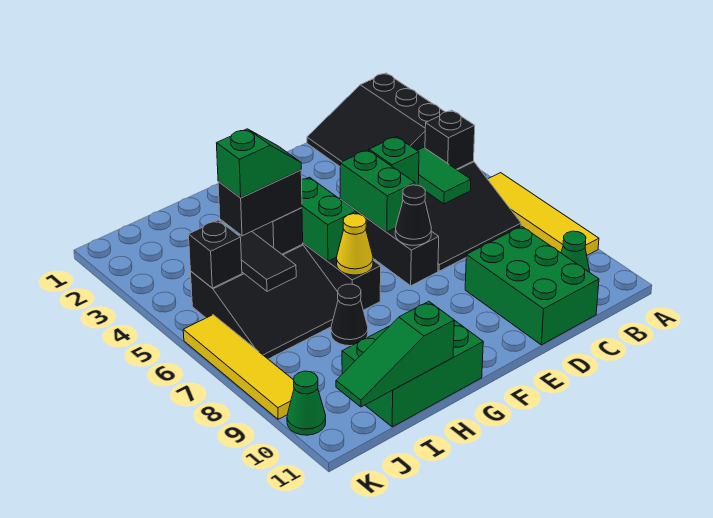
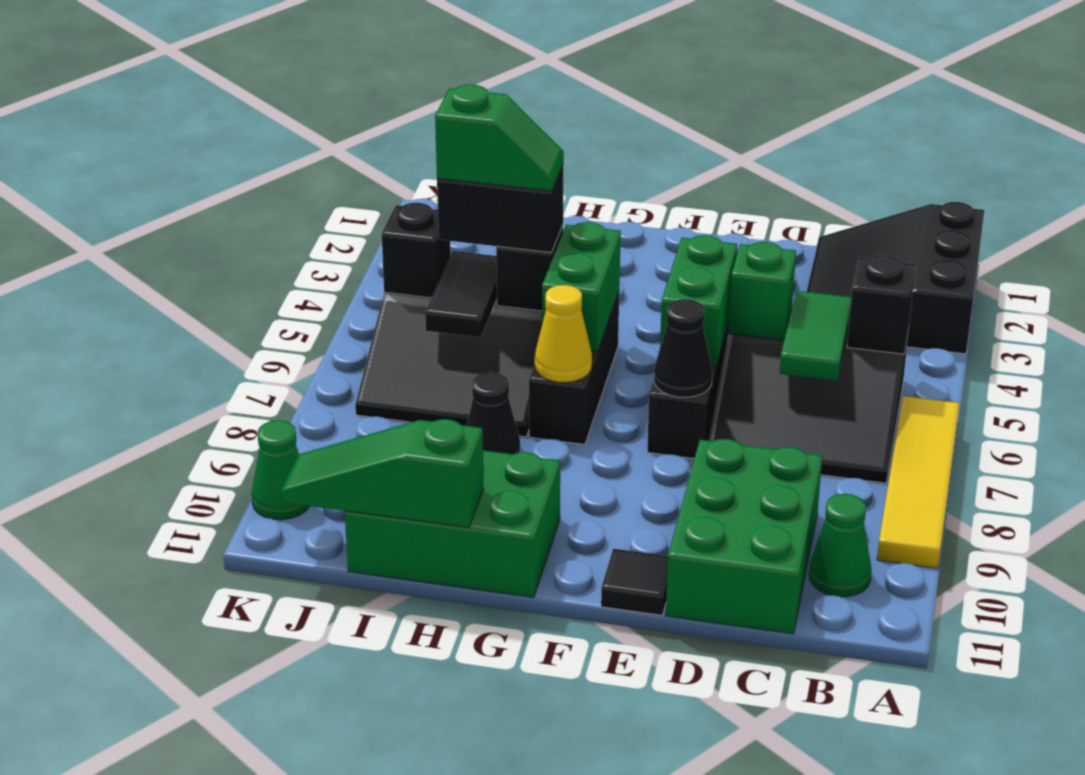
none -> black tile E11 level 1
yellow tile K6:K9 level 1 -> none

